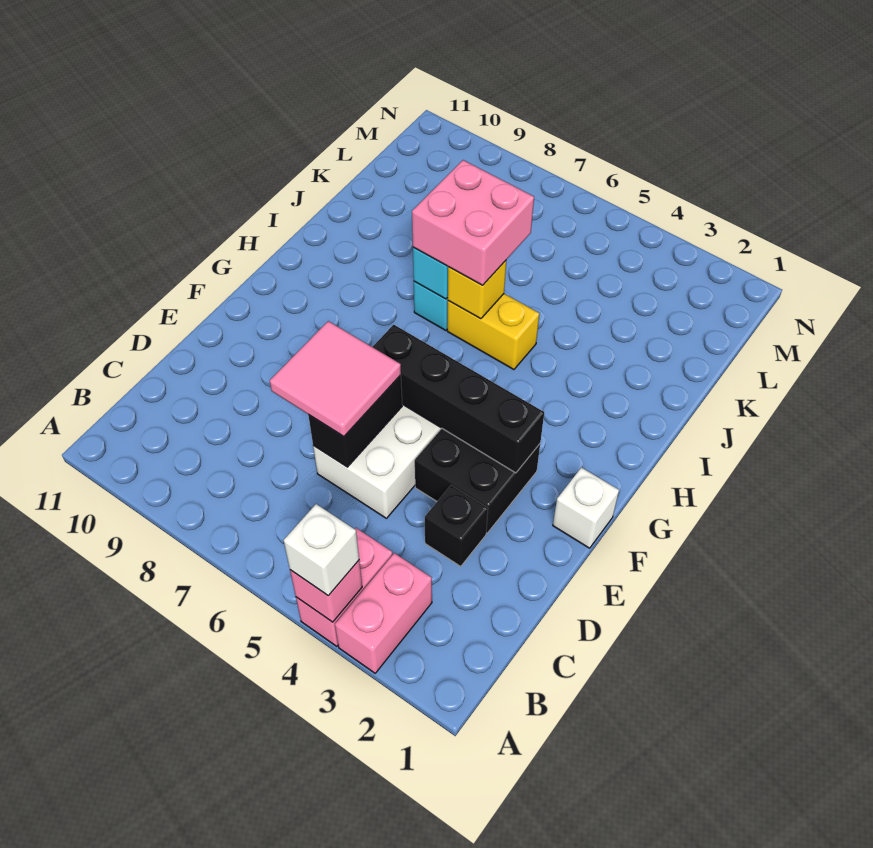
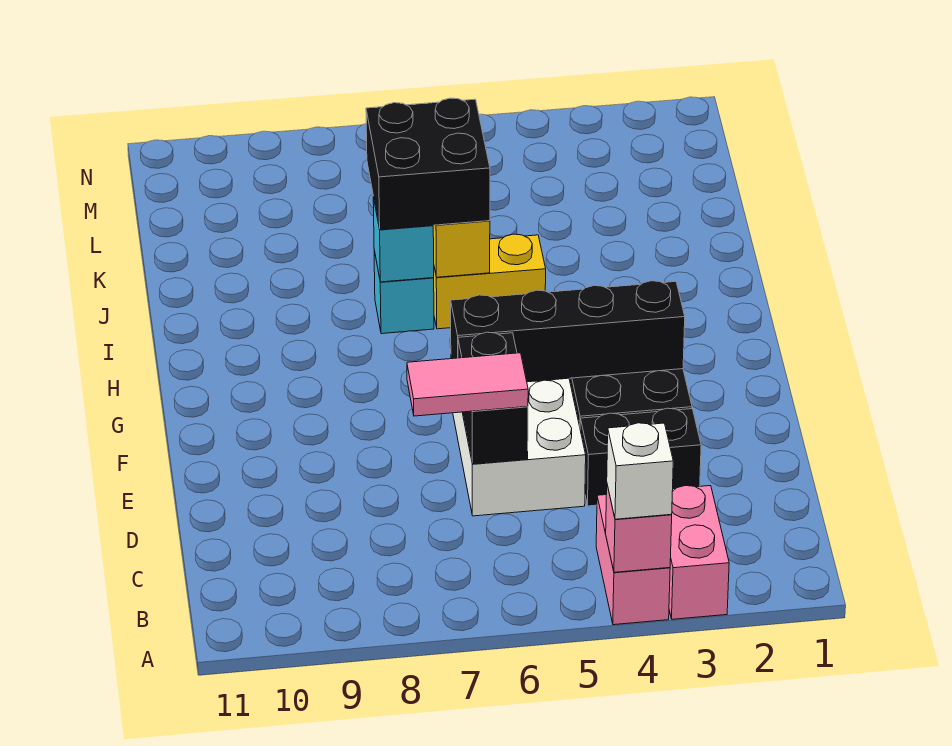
black brick D3 level 1 -> black brick D3:D4 level 1
pink tile D6:E7 level 3 -> pink tile D6:D7 level 3
white brick F1 level 1 -> none
pink brick I6:J7 level 3 -> black brick I6:J7 level 3

